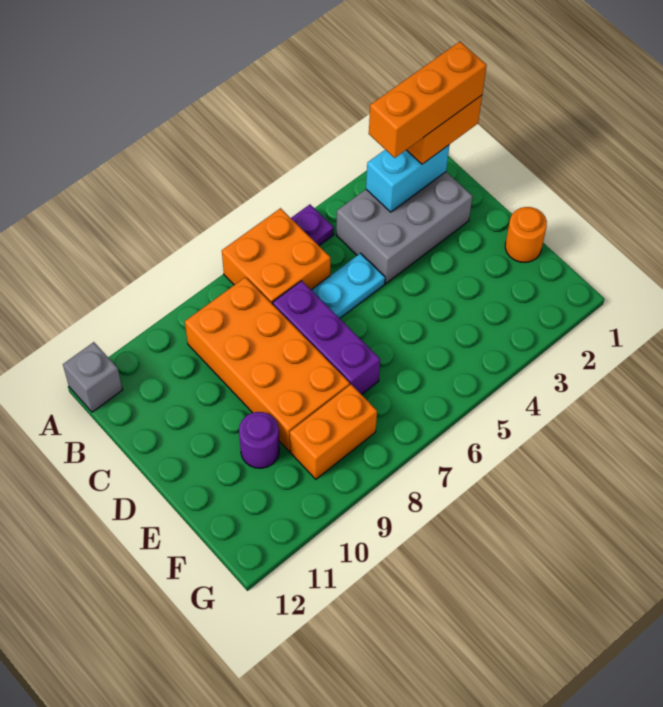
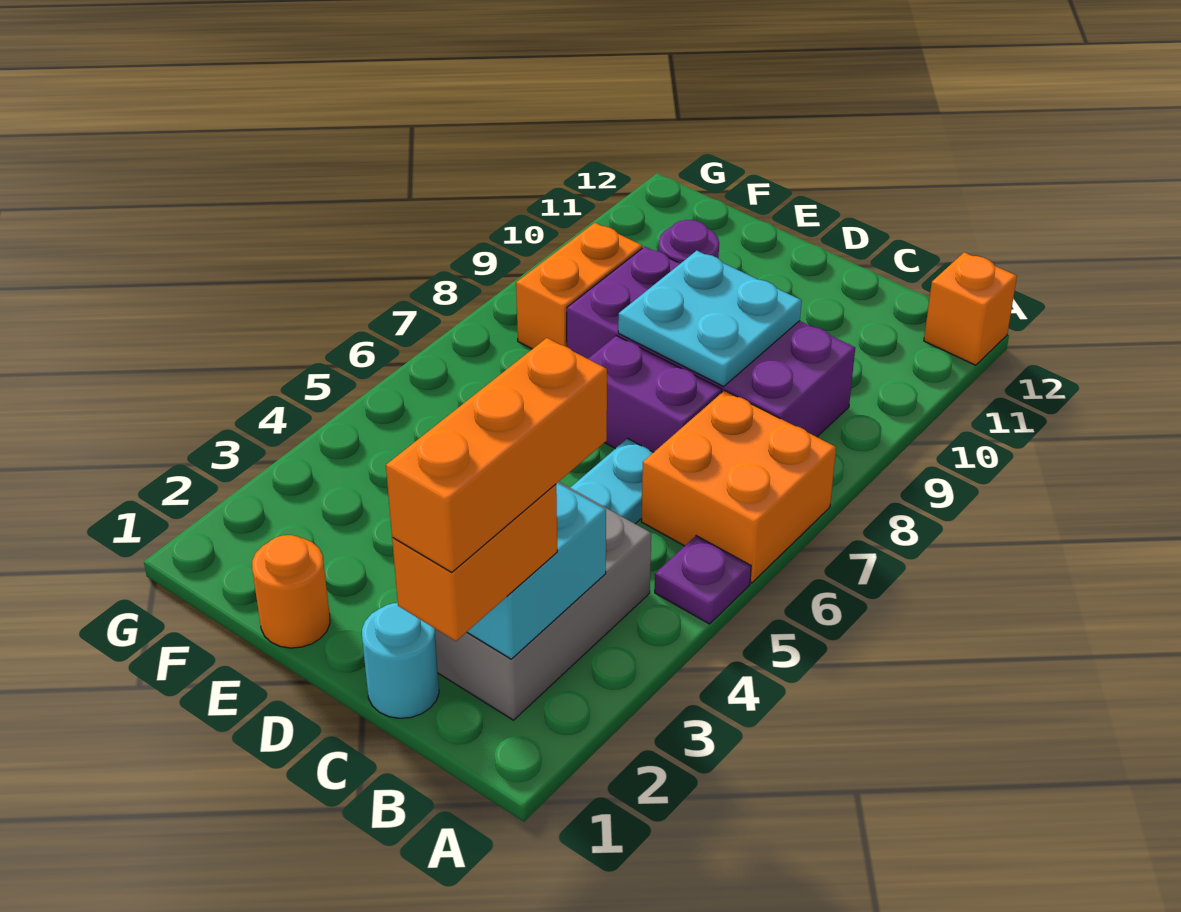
grey brick A12 level 1 -> orange brick A12 level 1
orange brick B8:E9 level 1 -> purple brick B8:E9 level 1
none -> cyan round brick C1 level 1
purple brick C7:E7 level 1 -> purple brick C7:D7 level 1
none -> cyan plate C8:D9 level 2

